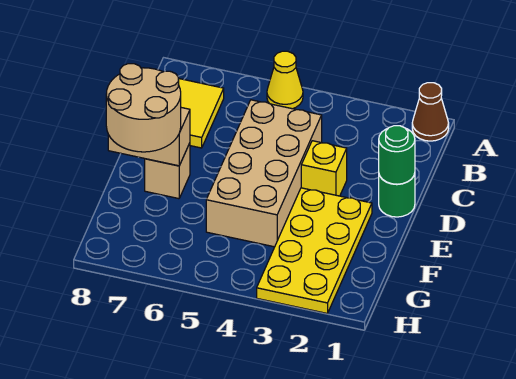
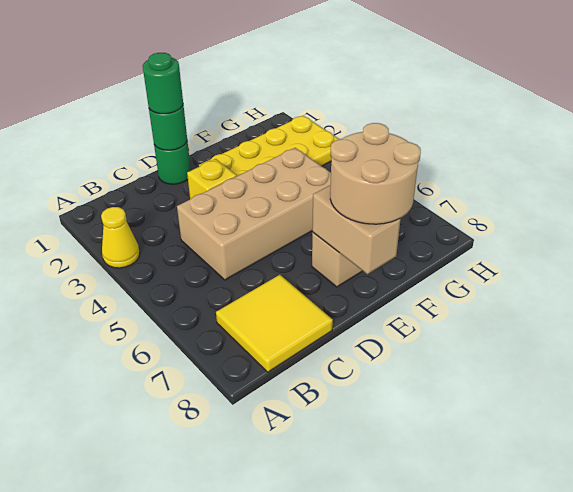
brown cone A1 level 1 -> none
yellow cone A5 level 1 -> yellow cone A3 level 1
none -> green round brick D1 level 3

